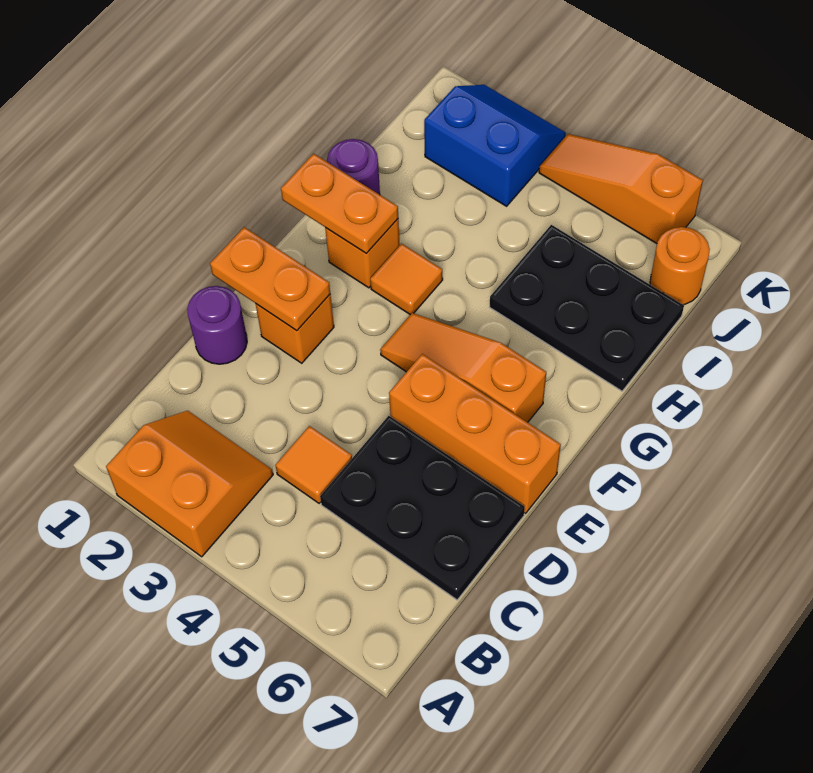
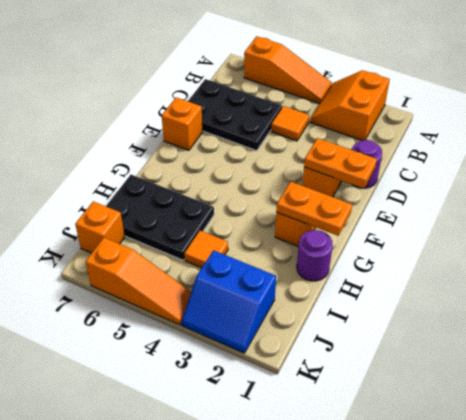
orange slope A2:B3 level 1 top A -> orange slope A2:B3 level 1 top 2
orange brick E5:E7 level 1 -> orange brick E7 level 1
orange slope F4:F6 level 1 top 6 -> orange slope A4:A6 level 1 top 6
orange tile G3 level 1 -> orange tile I4 level 1
orange round brick J7 level 1 -> orange brick J7 level 1

